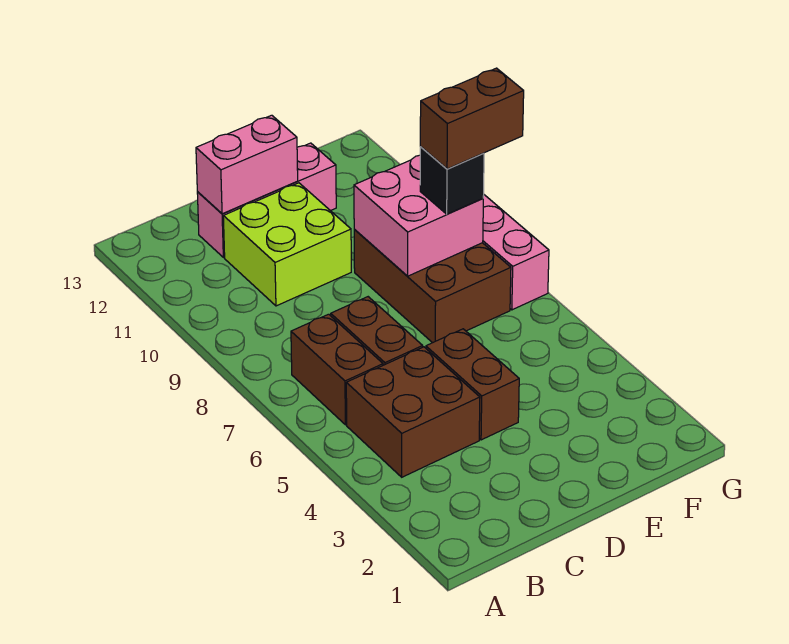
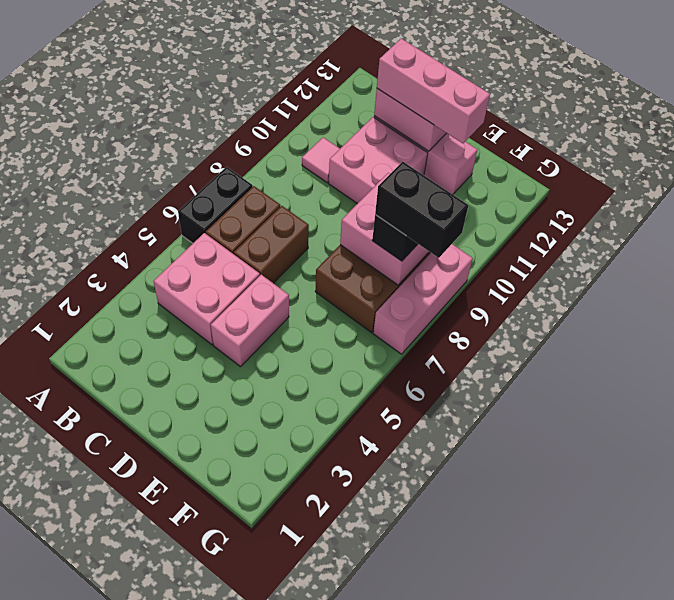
none -> black brick A6:A7 level 1
brown brick B4:C5 level 1 -> pink brick B4:C5 level 1
none -> pink tile B10 level 1
lime brick C10:D11 level 1 -> pink brick C10:D11 level 1
none -> pink brick C12:E12 level 3
brown brick D4:D5 level 1 -> pink brick D4:D5 level 1
brown brick F8:G8 level 4 -> black brick F8:G8 level 4

